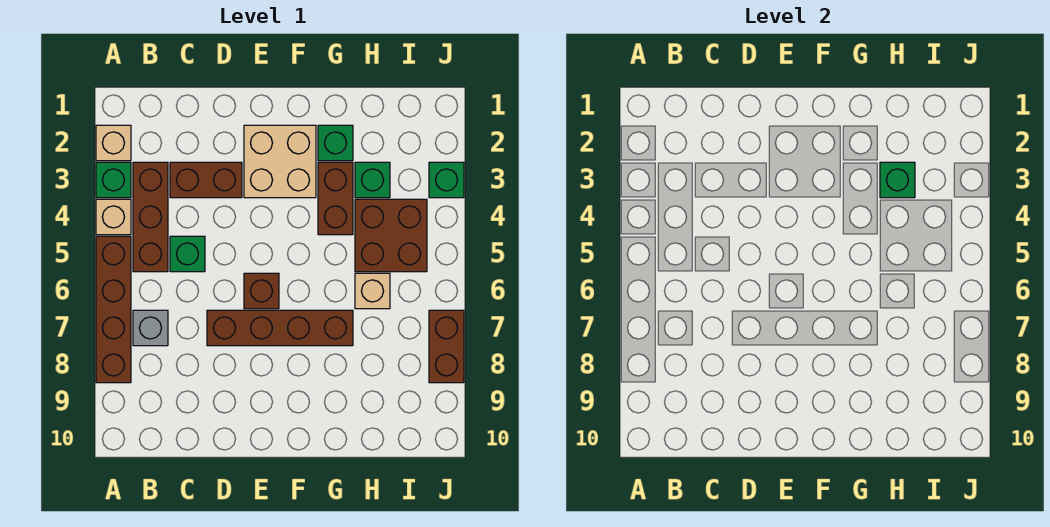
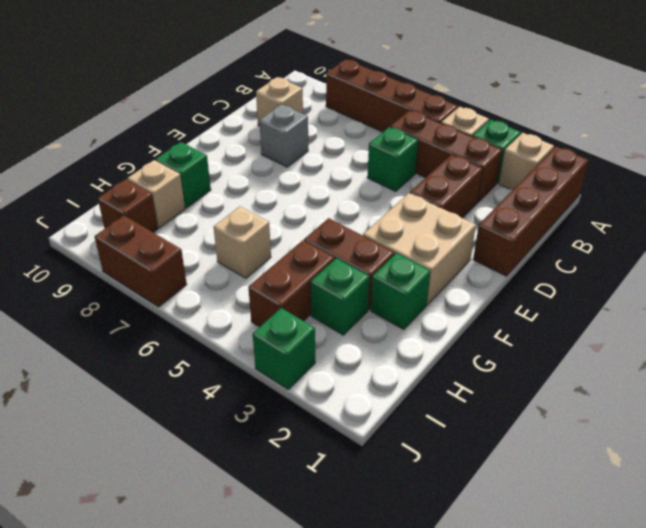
grey brick B7 level 1 -> grey brick D8 level 1
none -> tan brick C9 level 1
brown brick D7:G7 level 1 -> brown brick A1:D1 level 1
brown brick E6 level 1 -> brown brick I9 level 1
green brick H3 level 2 -> green brick G9 level 1
brown brick H4:I5 level 1 -> brown brick H4:I4 level 1
none -> tan brick H9 level 1

